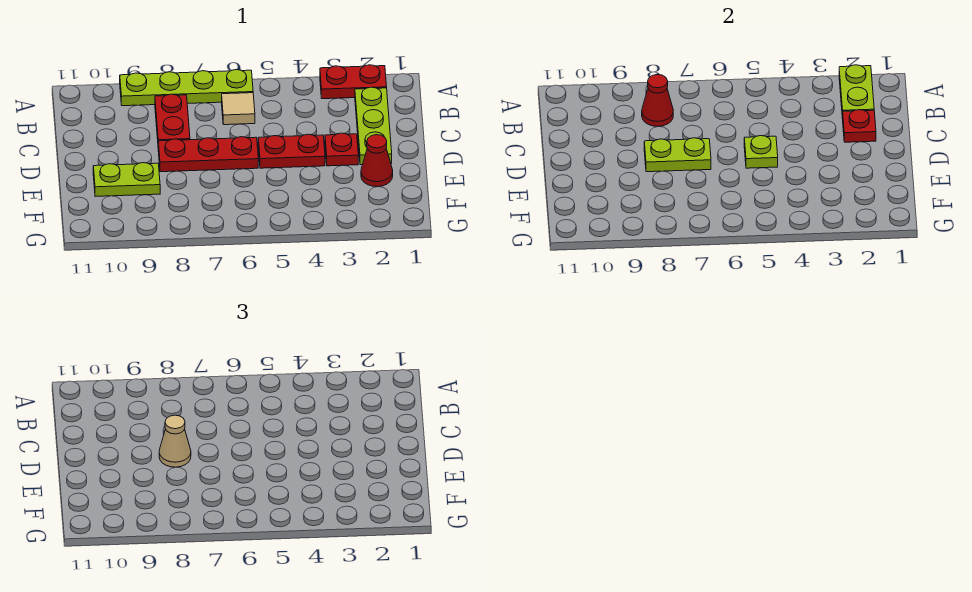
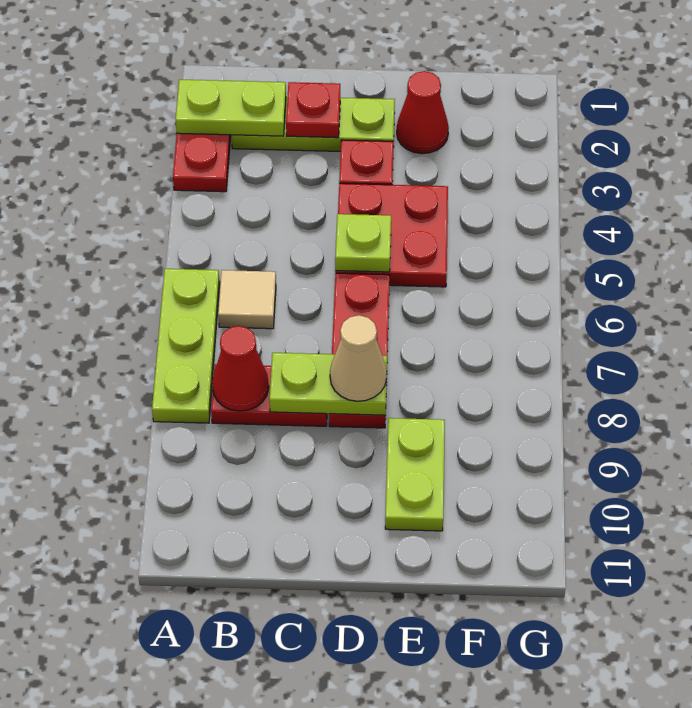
lime plate A6:A9 level 1 -> lime plate A6:A8 level 1
red plate D4:D5 level 1 -> red plate D4:E5 level 1
lime plate D7:D8 level 2 -> lime plate C8:D8 level 2

